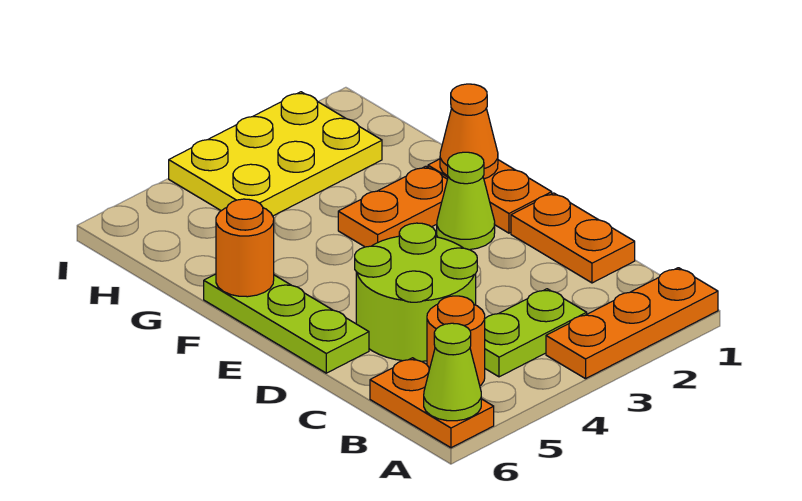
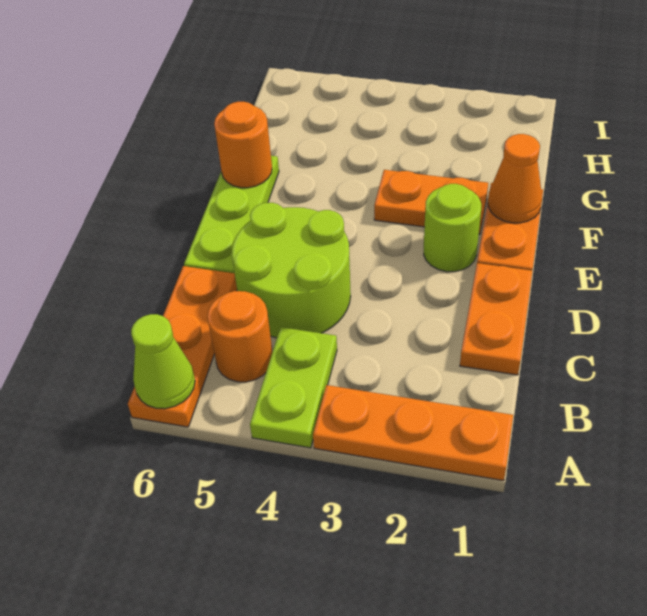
orange plate A6:B6 level 1 -> orange plate A6:C6 level 1
lime plate B3:B4 level 1 -> lime plate A4:B4 level 1
lime cone E2 level 1 -> lime round brick E2 level 1
yellow plate H2:I4 level 1 -> none

